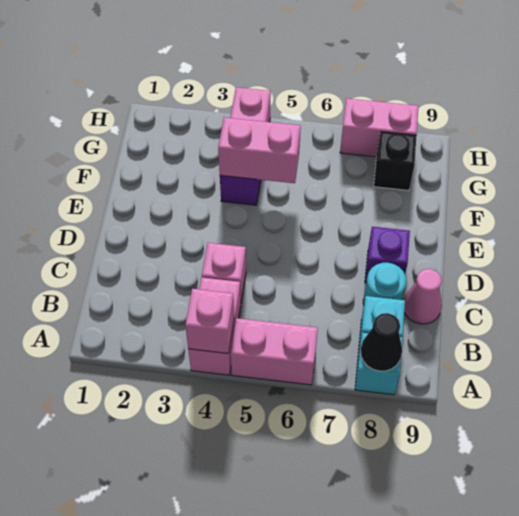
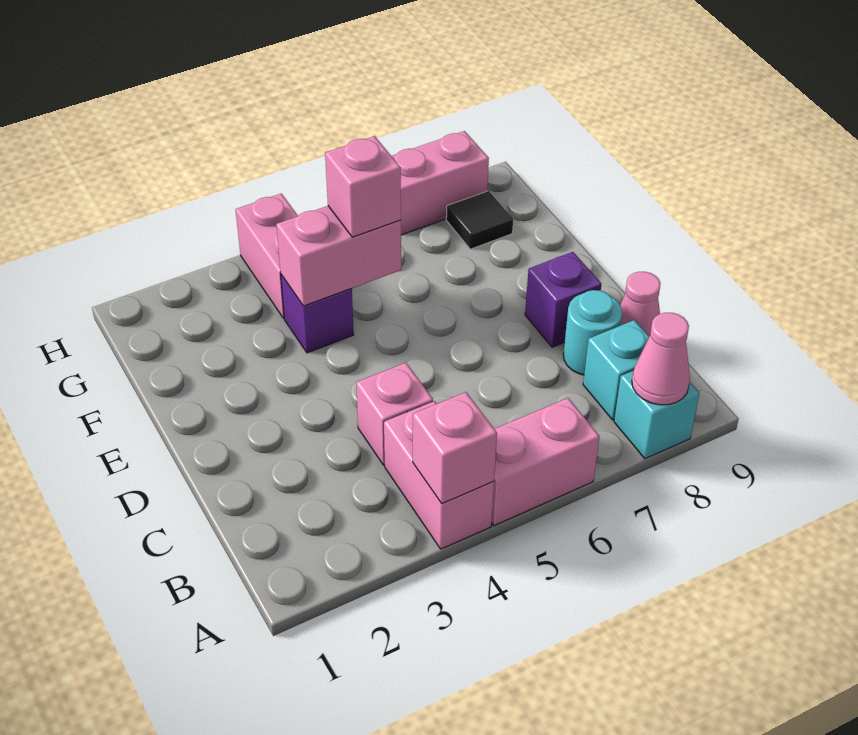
black cone A8 level 2 -> pink cone A8 level 2
none -> pink brick F5 level 3
black brick G8 level 1 -> black tile G8 level 1

